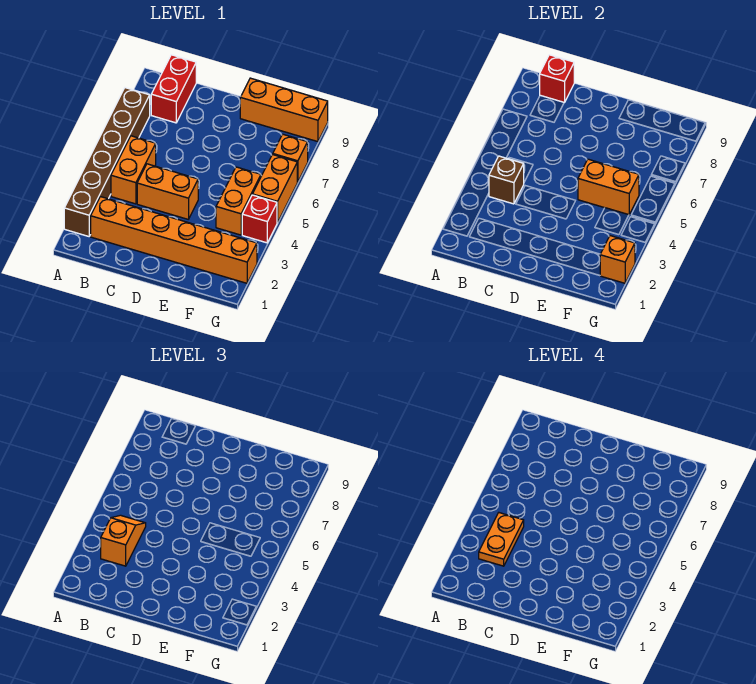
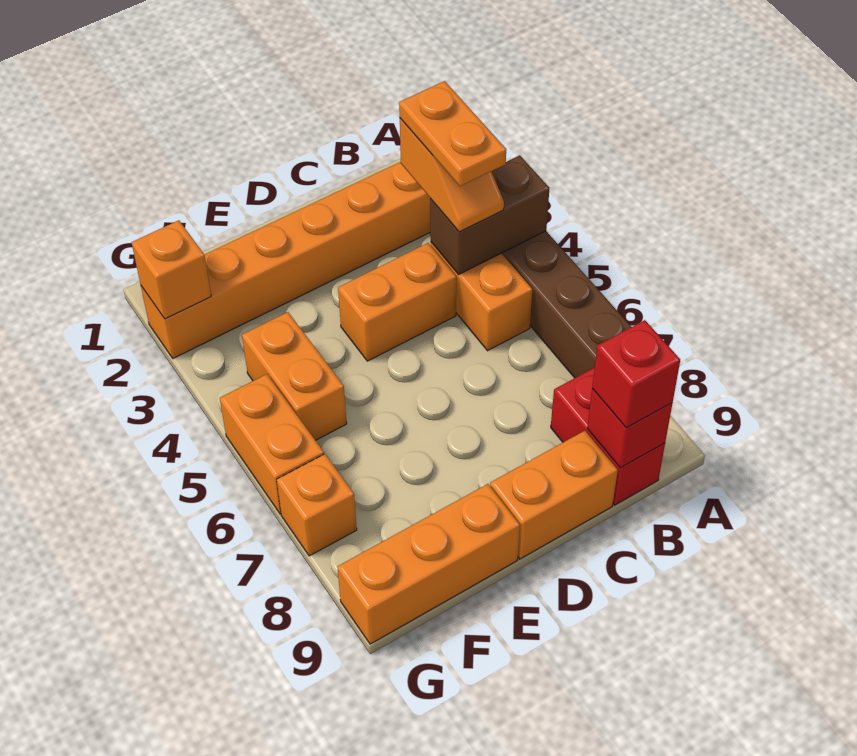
brown brick B4 level 2 -> brown brick A4:B4 level 2
orange brick E5:F5 level 2 -> orange brick C9:D9 level 1
red brick G4 level 1 -> red brick B9 level 3

